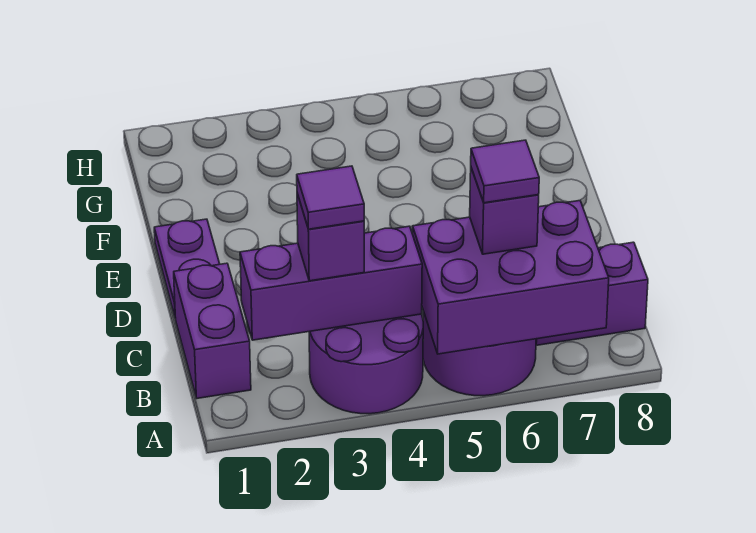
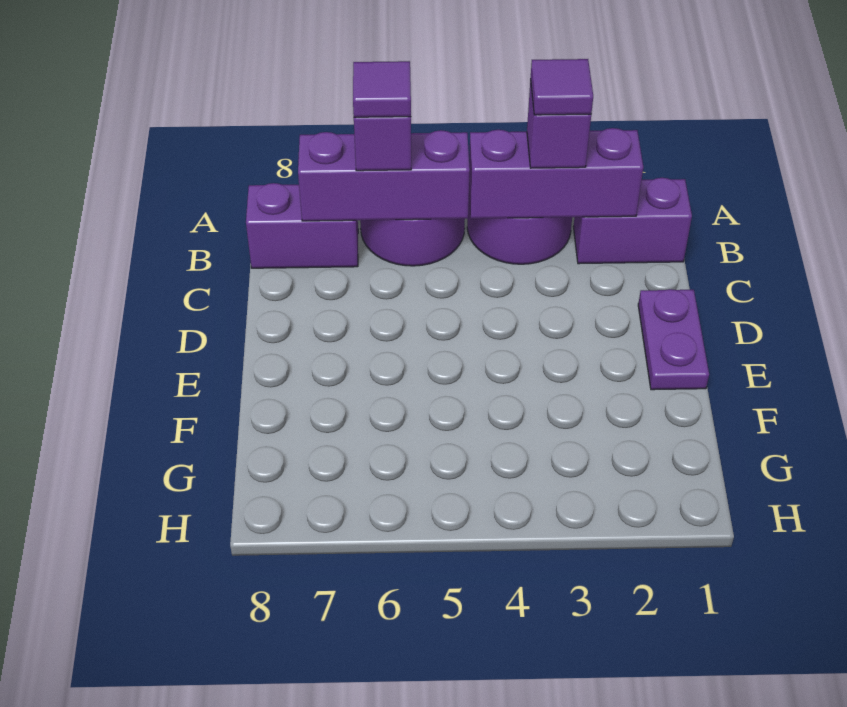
purple brick A5:B7 level 2 -> purple brick B5:B7 level 2
purple brick B1:C1 level 1 -> purple brick B1:B2 level 1

